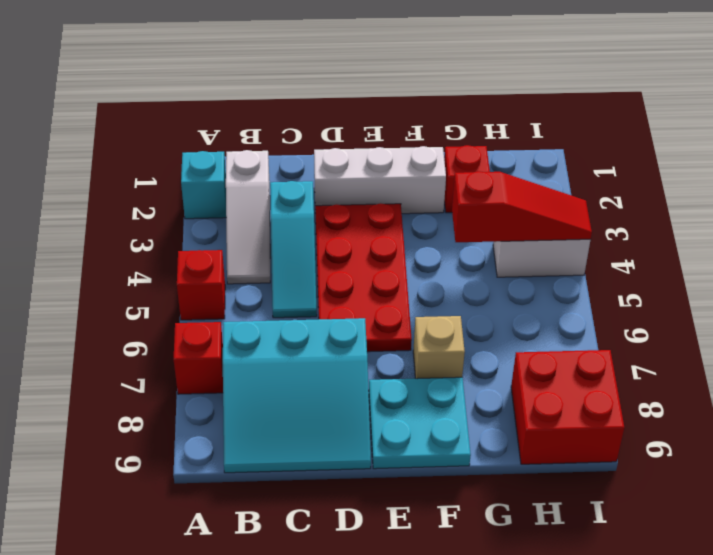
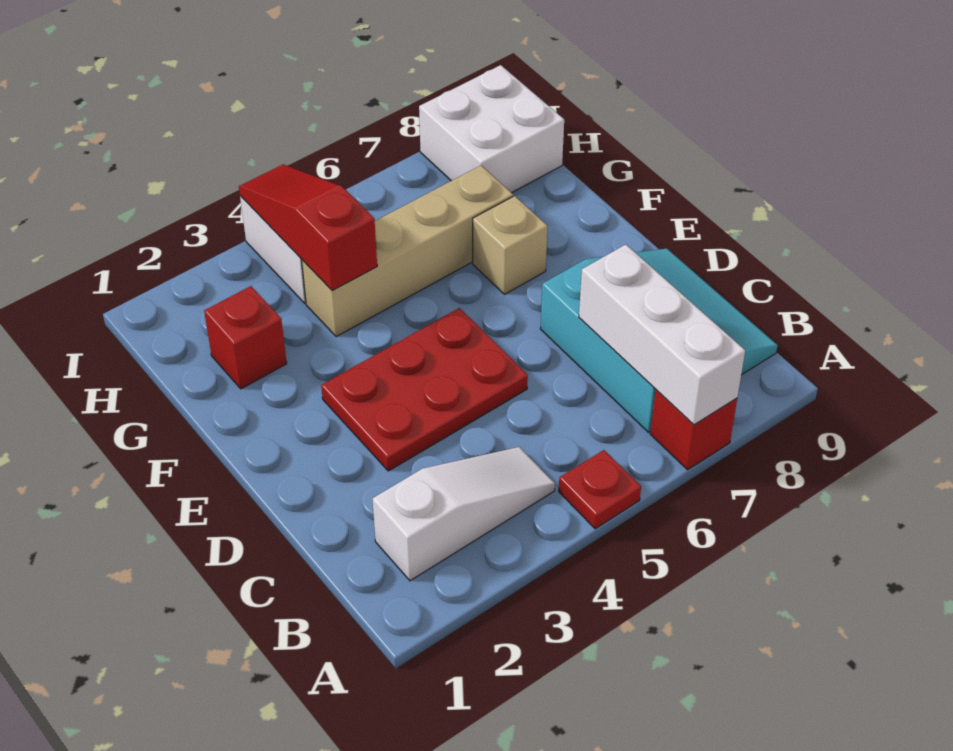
cyan brick A2 level 1 -> none
red brick A5 level 1 -> red plate A5 level 1
cyan slope C3:C5 level 1 top 3 -> none
white brick D2:F2 level 1 -> white brick A7:C7 level 2
red plate D3:E6 level 1 -> red plate D3:E5 level 1
cyan plate E8:F9 level 1 -> none
none -> tan brick G4:G7 level 1
red brick H8:I9 level 1 -> white brick H8:I9 level 1

